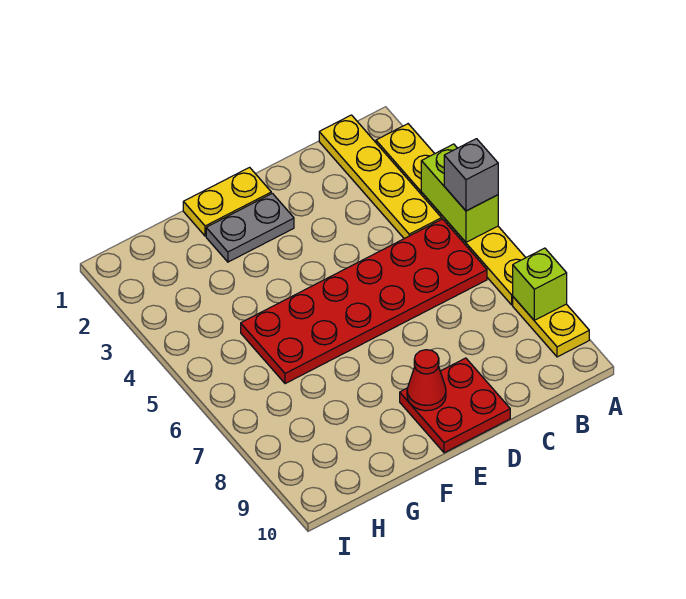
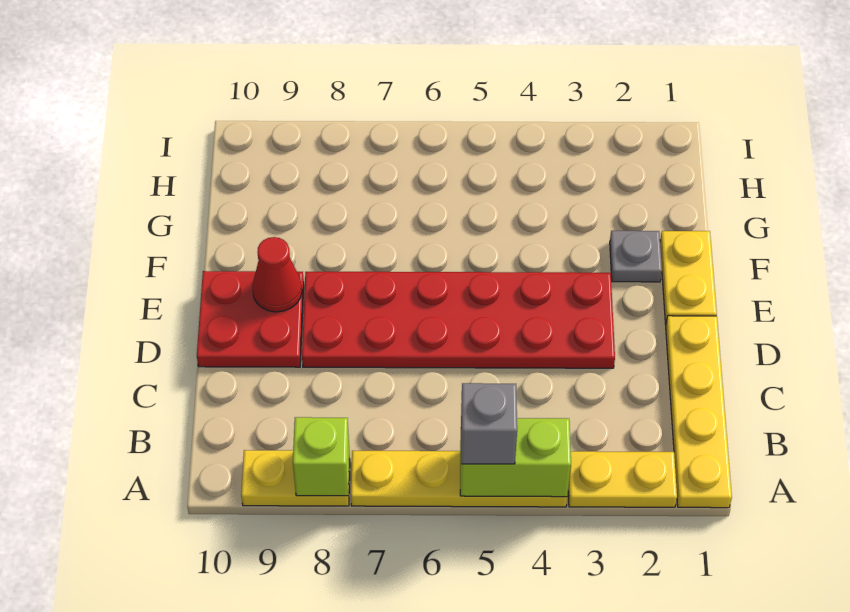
yellow plate B1:B4 level 1 -> yellow plate A1:D1 level 1
red plate B5:G6 level 1 -> red plate D3:E8 level 1
grey plate E2:F2 level 1 -> grey plate F2 level 1

